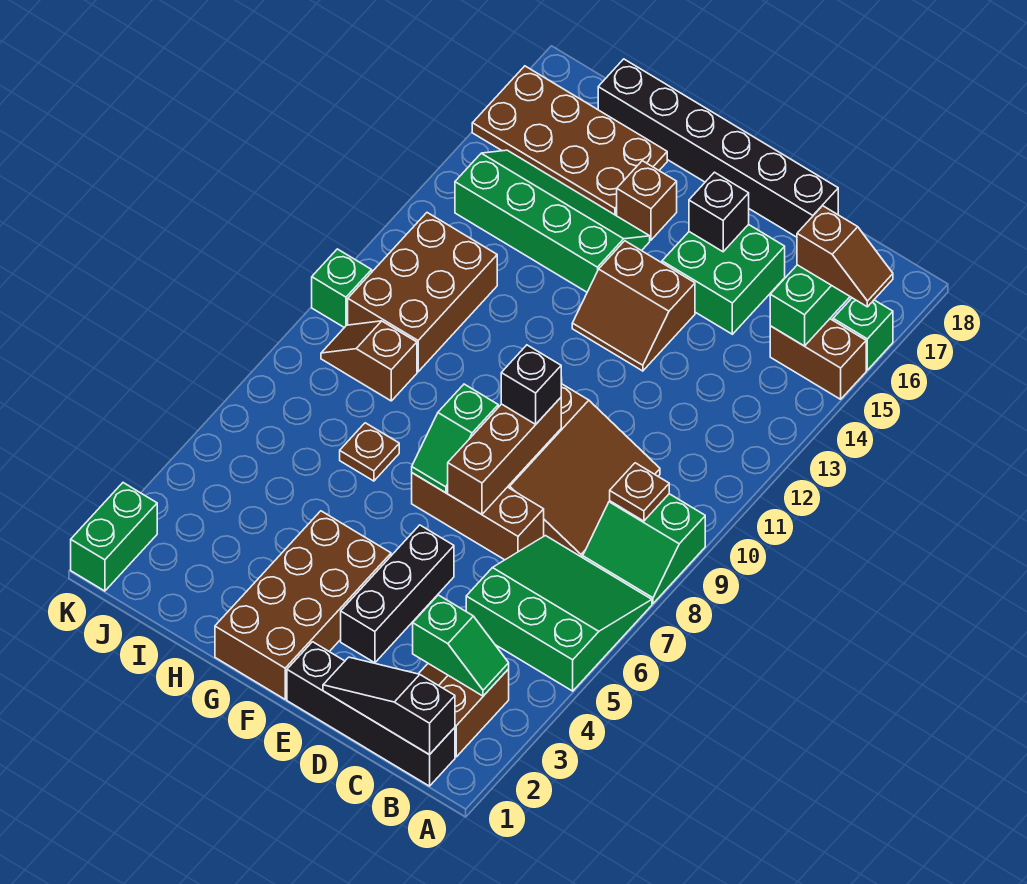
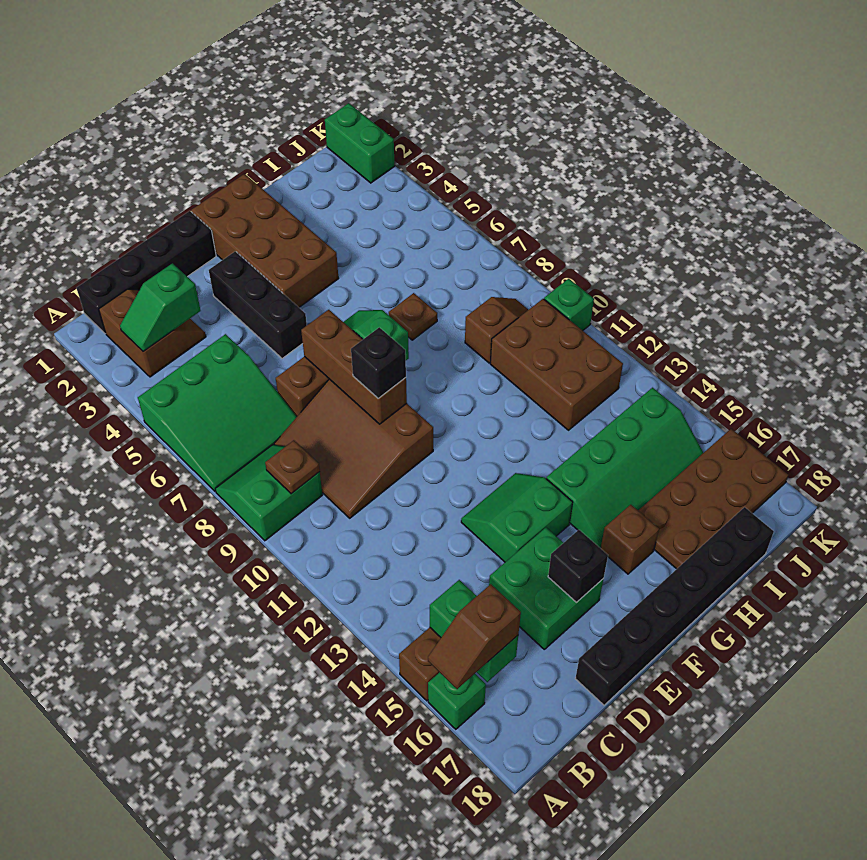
black slope B1:D1 level 2 top B -> none
brown slope E13:F14 level 1 top 14 -> green slope E13:F14 level 1 top 14

